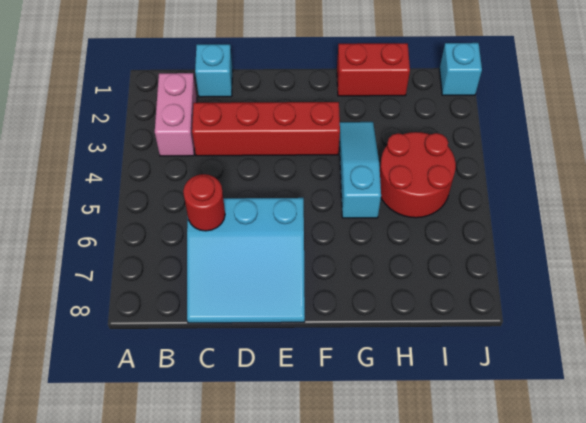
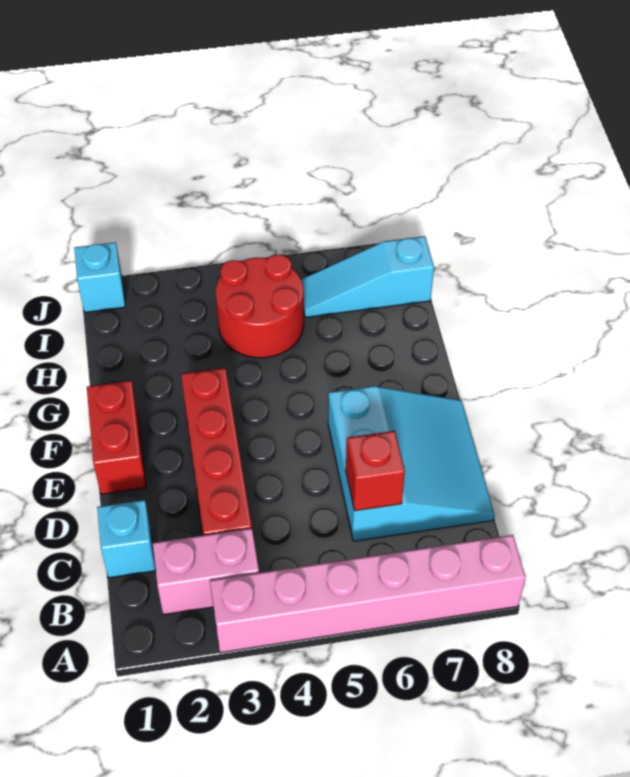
none -> pink brick A3:A8 level 1
red round brick C6 level 2 -> red brick C6 level 2
red brick G1:H1 level 1 -> red brick E1:F1 level 1
cyan slope G3:G5 level 1 top 5 -> cyan slope I6:I8 level 1 top 8

